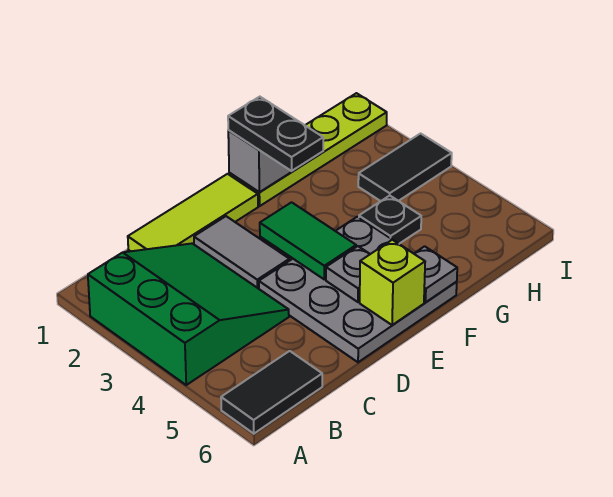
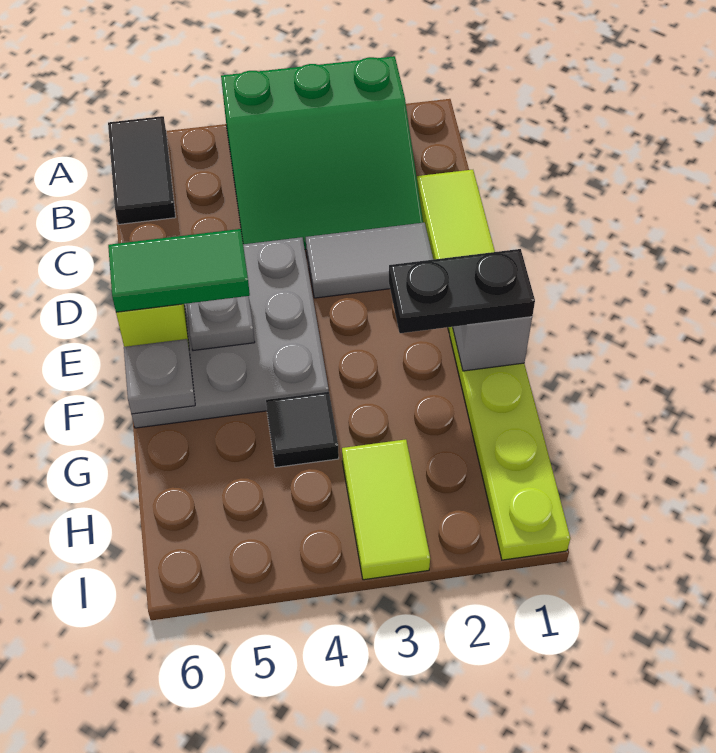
green tile E3:E4 level 2 -> green tile E5:E6 level 3
black plate G4 level 1 -> black tile G4 level 1
black tile H3:I3 level 1 -> lime tile H3:I3 level 1

